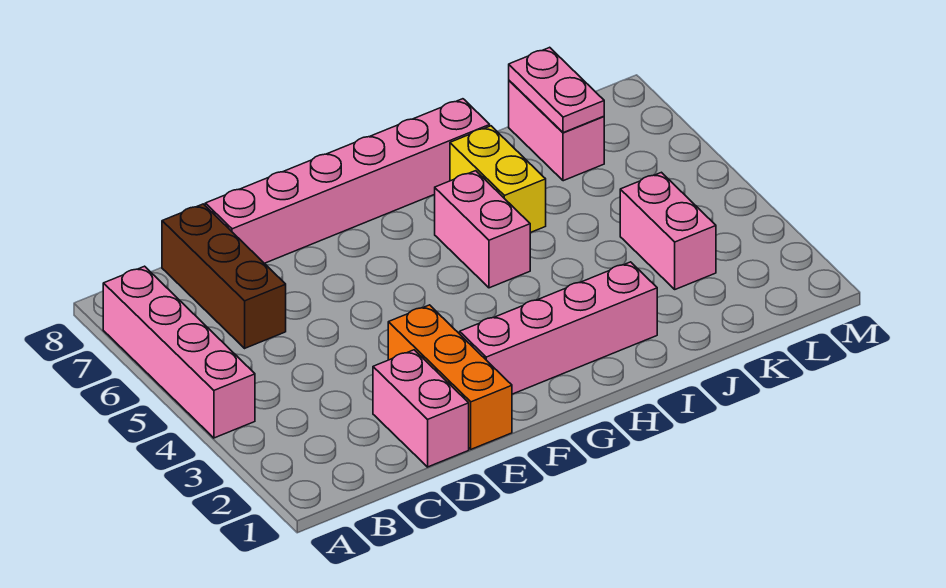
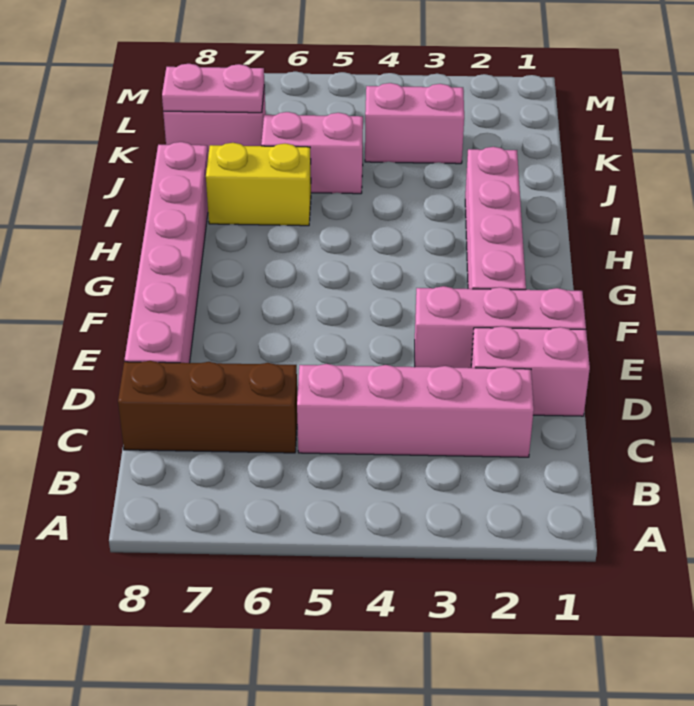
pink brick A4:A7 level 1 -> pink brick C2:C5 level 1
orange brick E1:E3 level 1 -> pink brick E1:E3 level 1
pink brick H5:H6 level 1 -> pink brick J5:J6 level 1

